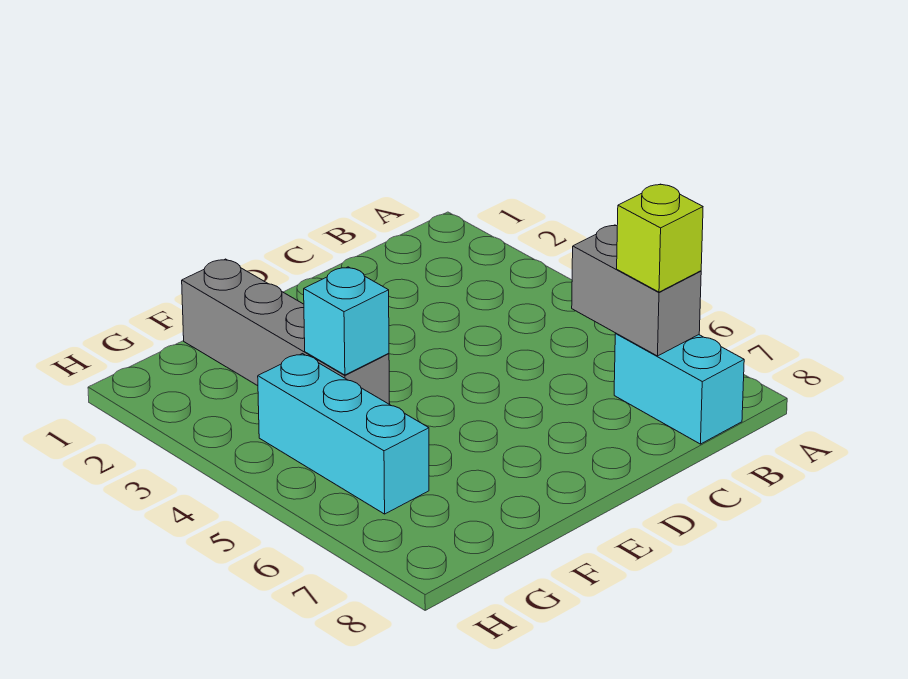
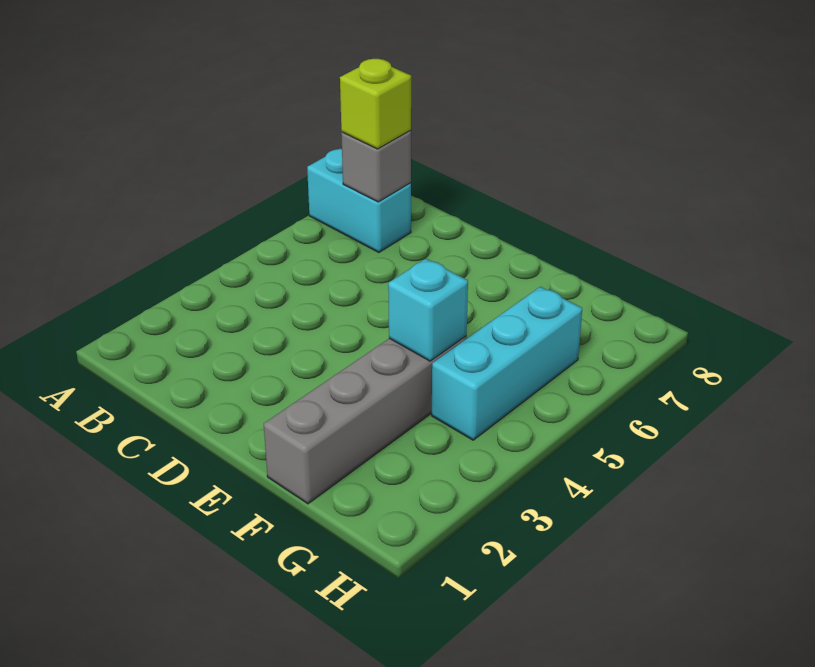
grey brick B6:B7 level 2 -> grey brick B7 level 2
cyan brick B7:B8 level 1 -> cyan brick A7:B7 level 1

